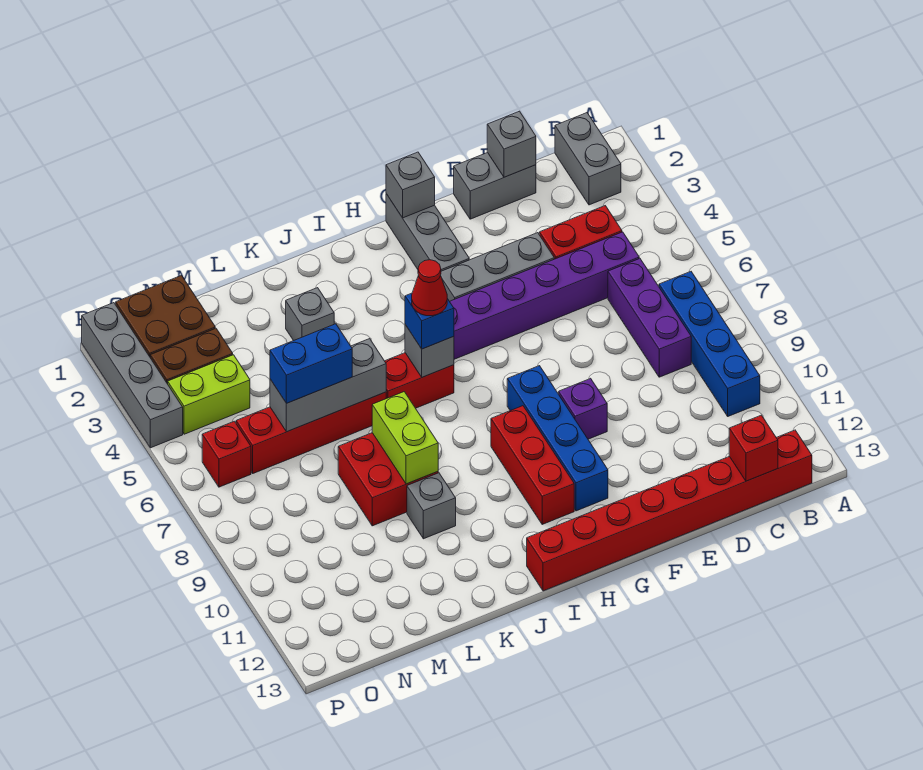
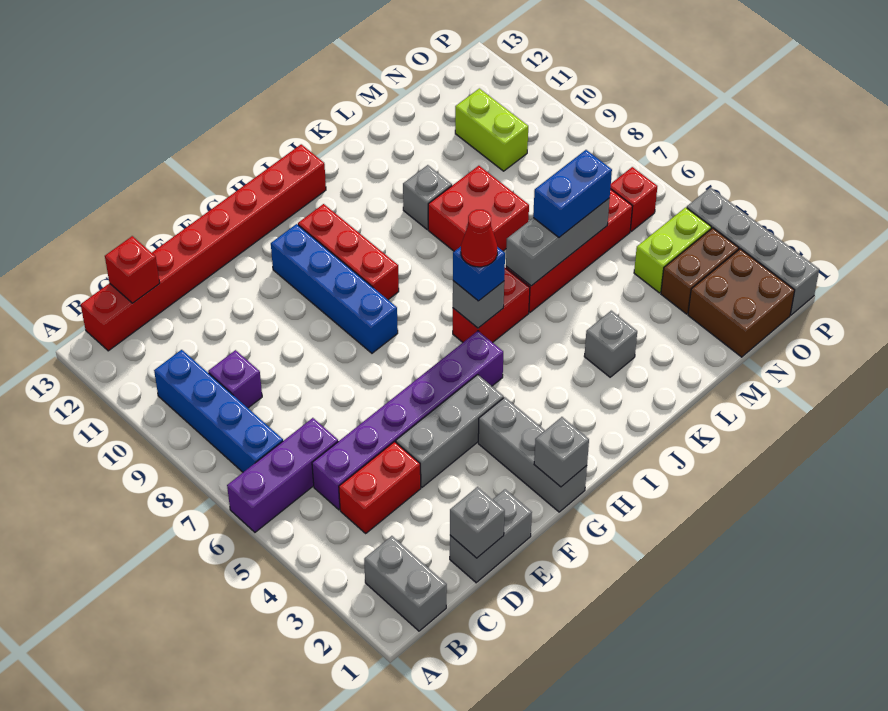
purple brick C6:C8 level 1 -> purple brick A6:C6 level 1
purple brick F9 level 1 -> purple brick C9 level 1
lime brick K8:K9 level 2 -> lime brick N10:N11 level 1

